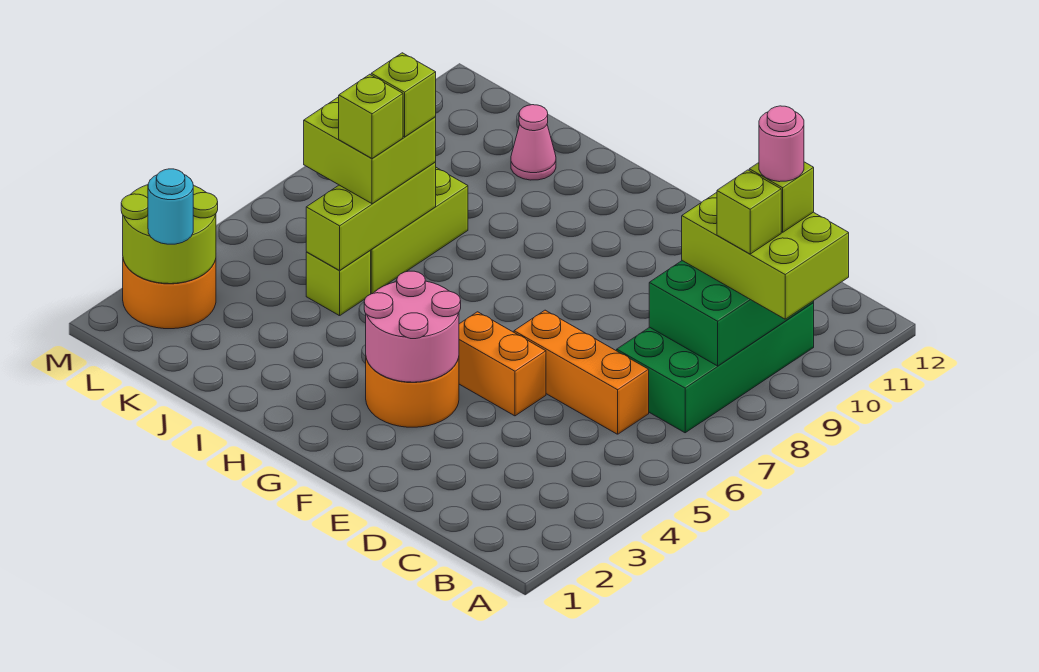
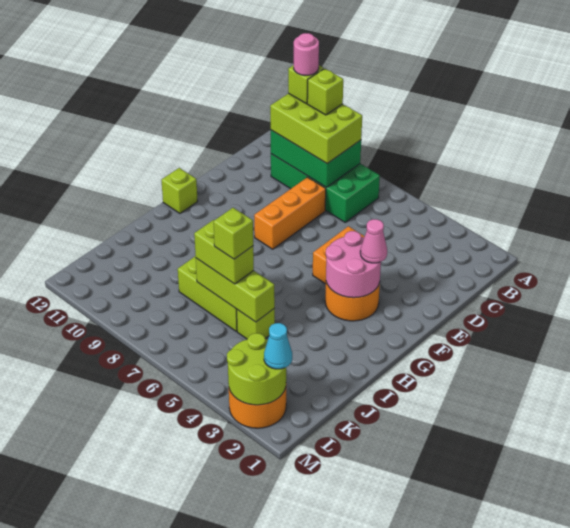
lime brick A9:C10 level 3 -> lime brick B8:C10 level 3
orange brick C6:E6 level 1 -> orange brick D8:F8 level 1
lime brick J6:K7 level 3 -> lime brick J6:J7 level 3
lime brick J7 level 4 -> lime brick G12 level 1
pink cone J11 level 1 -> pink cone F3 level 3
cyan round brick L2 level 3 -> cyan cone L2 level 3

